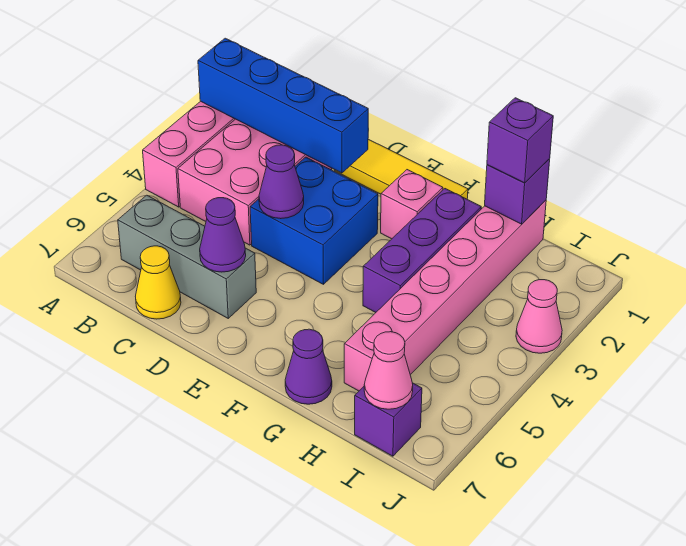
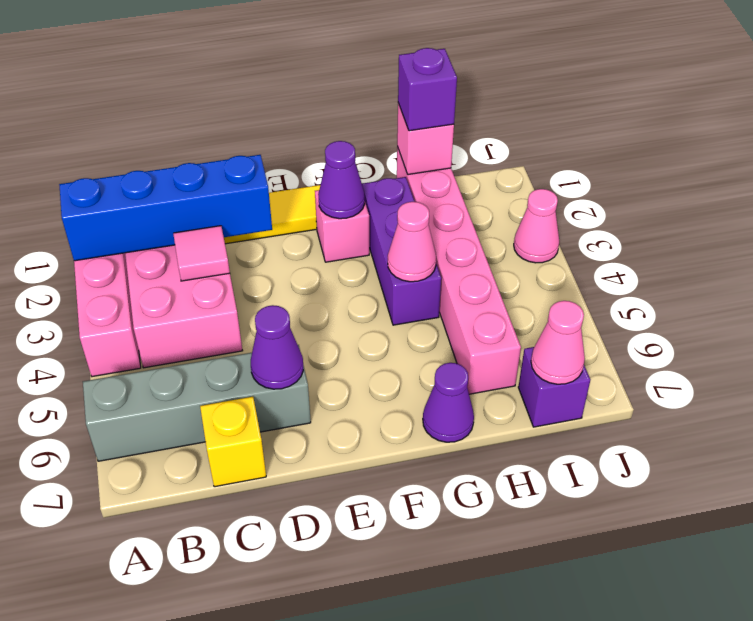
grey brick B6:D6 level 1 -> grey brick A6:D6 level 1
none -> pink tile C3 level 2
yellow cone C7 level 1 -> yellow brick C7 level 1
blue brick D3:E4 level 1 -> none
purple cone D4 level 2 -> purple cone F2 level 2
none -> pink cone G4 level 2
purple brick H1 level 2 -> pink brick H1 level 2

